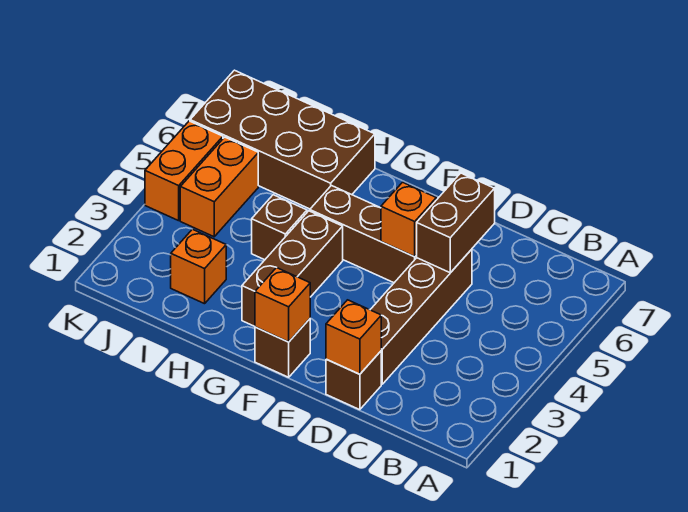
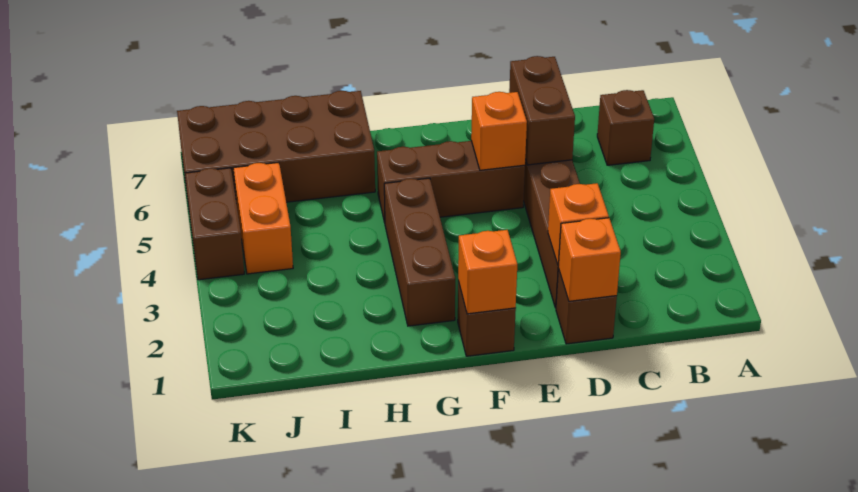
brown brick H4 level 1 -> brown brick B6 level 1
orange brick I2 level 1 -> orange brick D2 level 2
orange brick K4:K5 level 1 -> brown brick K4:K5 level 1

